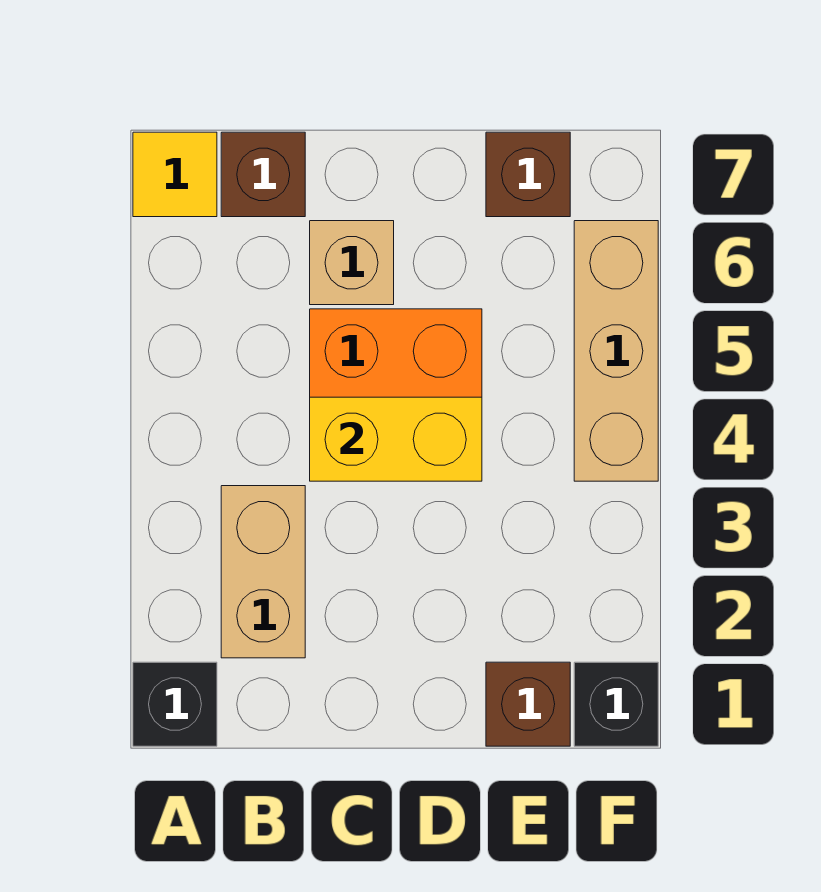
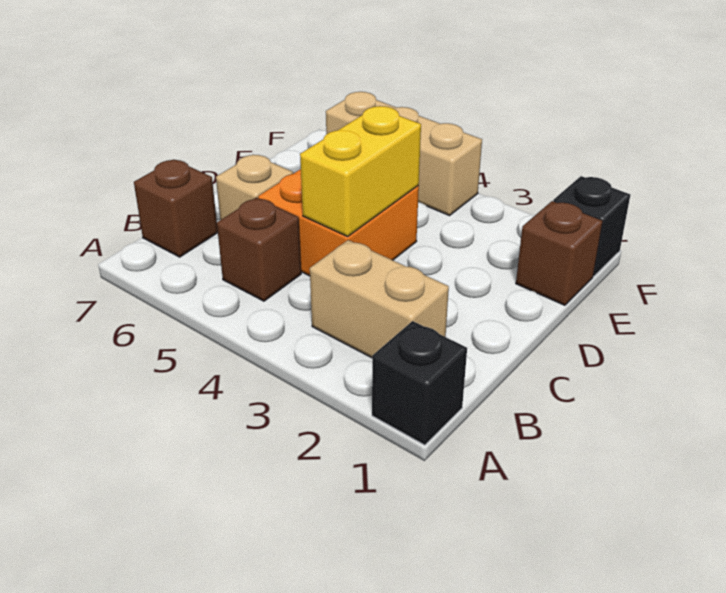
yellow tile A7 level 1 -> none
brown brick E7 level 1 -> brown brick B5 level 1

